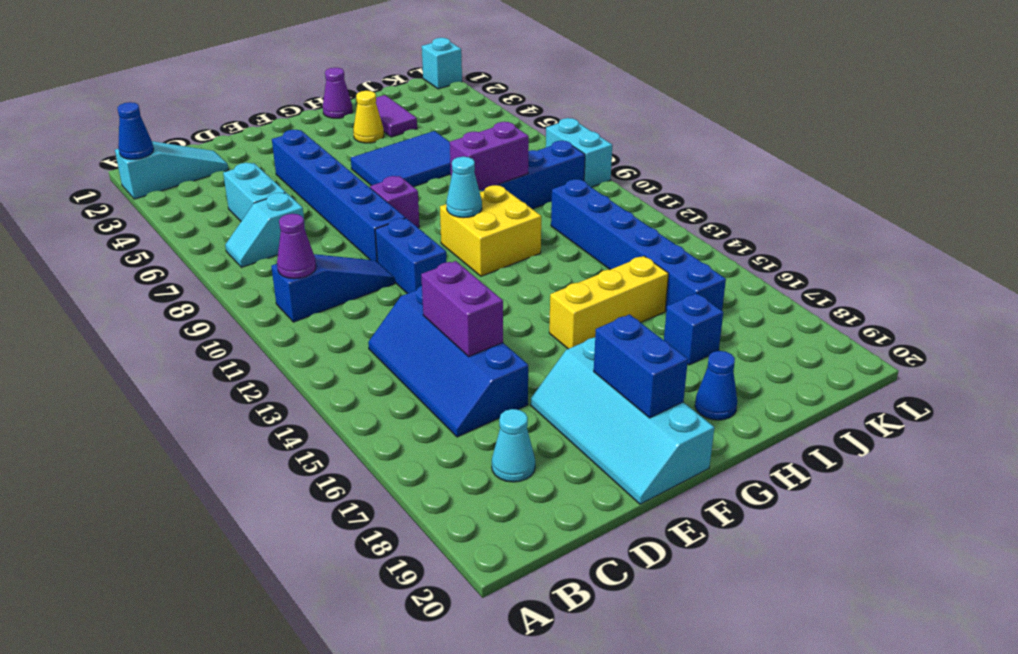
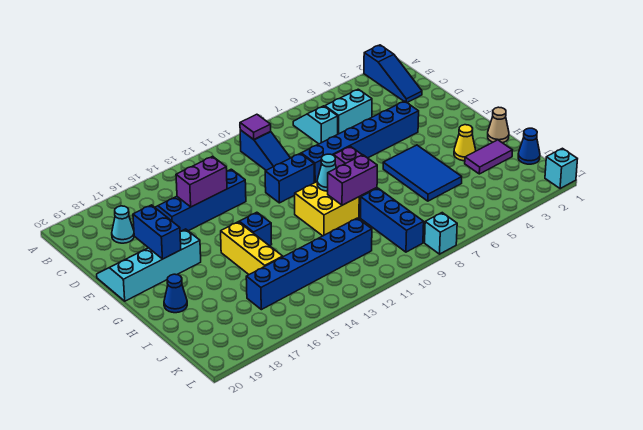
cyan slope A2:C2 level 1 top A -> blue slope A2:C2 level 1 top A
blue cone A2 level 2 -> blue cone J1 level 1
purple cone B10 level 2 -> purple tile B10 level 2
blue brick F18:F19 level 2 -> blue brick E18:F18 level 2
purple cone H1 level 1 -> tan cone H1 level 1
purple brick H9:I9 level 2 -> purple brick H9:H10 level 2
blue brick I17 level 1 -> blue brick G14 level 1
cyan brick L8:L9 level 1 -> cyan brick L8 level 1

